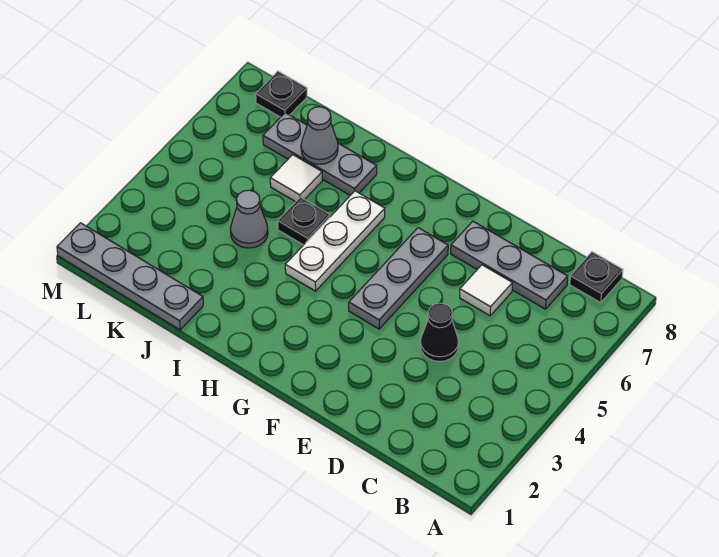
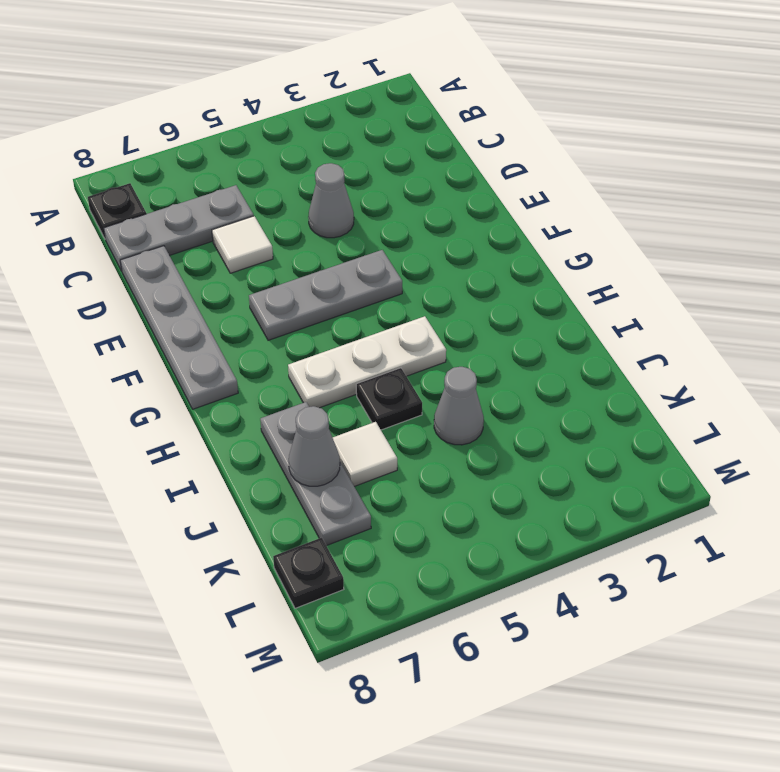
grey plate C7:E7 level 1 -> grey plate C6:C8 level 1
black cone D4 level 1 -> grey cone D4 level 1
grey plate J1:M1 level 1 -> grey plate D8:G8 level 1

